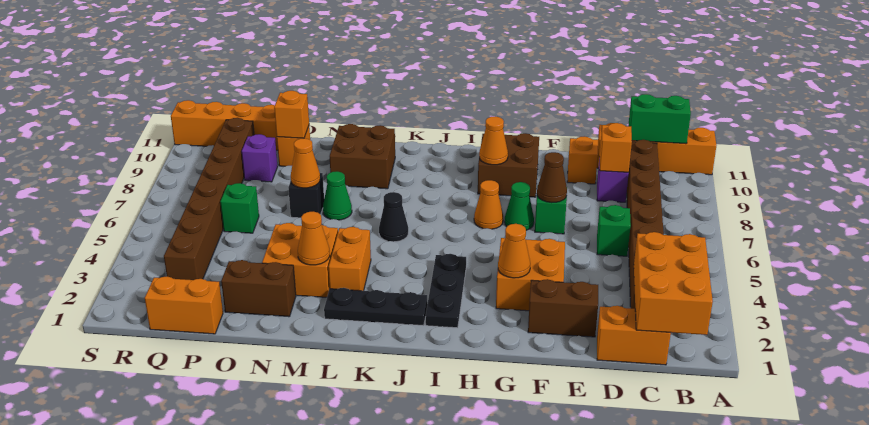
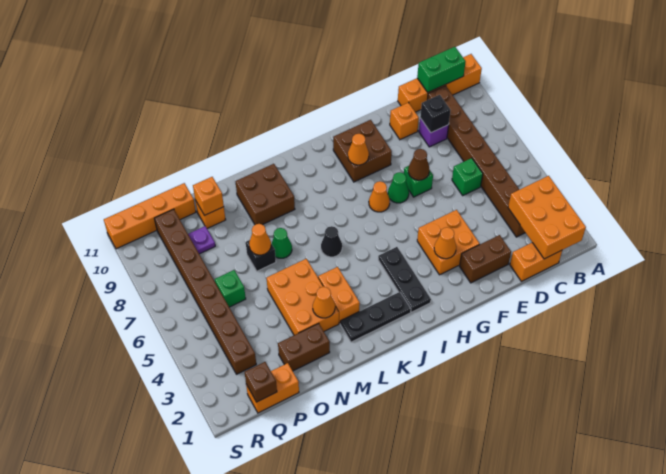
orange brick D9 level 2 -> black brick D9 level 2
orange brick M3:N4 level 1 -> orange brick M3:N5 level 1
purple brick P9 level 1 -> purple plate P9 level 1
none -> brown brick Q1 level 2

